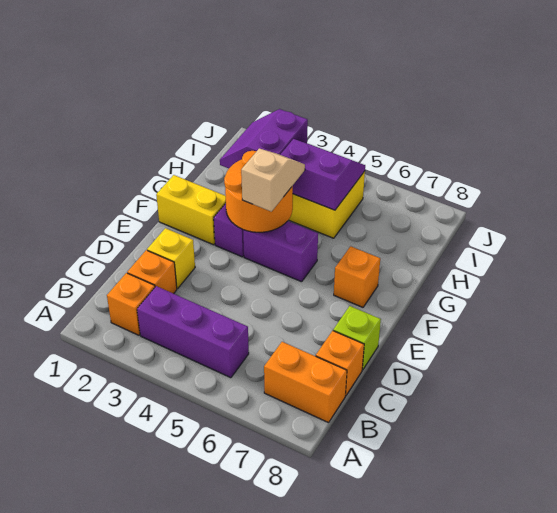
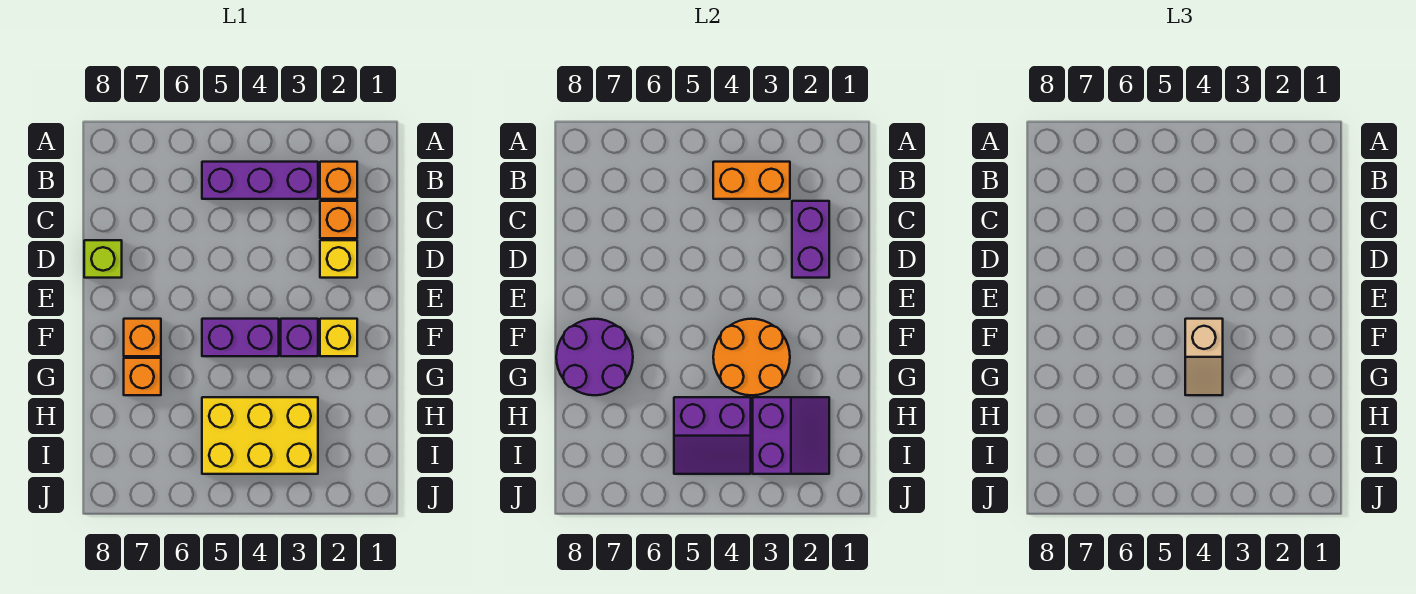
orange brick B7:B8 level 1 -> orange brick B3:B4 level 2
none -> purple brick C2:D2 level 2
orange brick C8 level 1 -> orange brick G7 level 1
yellow brick F1:F2 level 1 -> yellow brick F2 level 1
none -> purple round brick F7:G8 level 2

